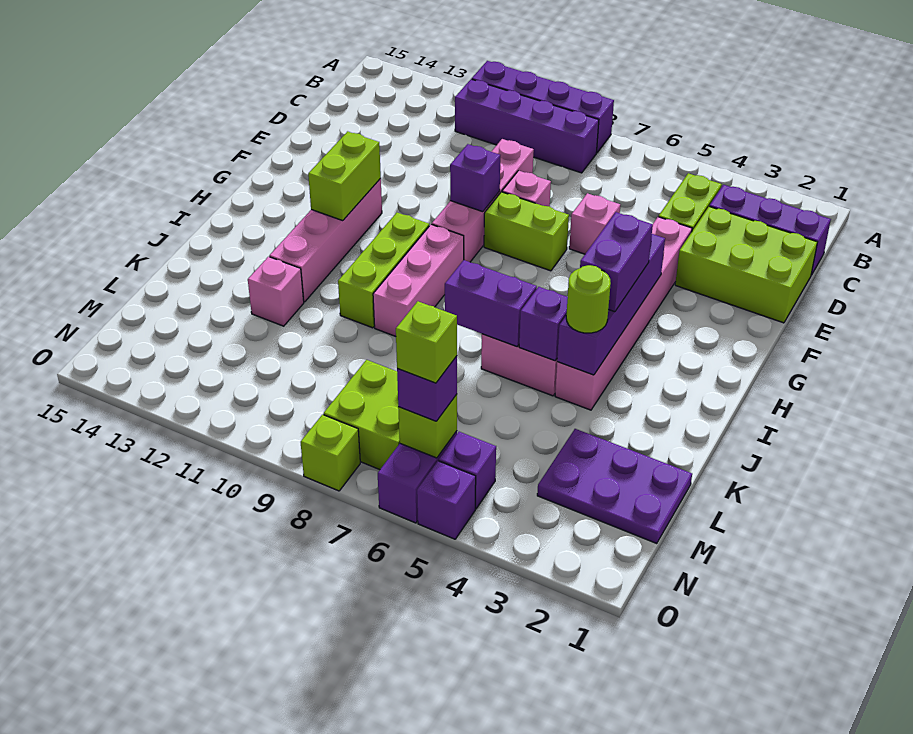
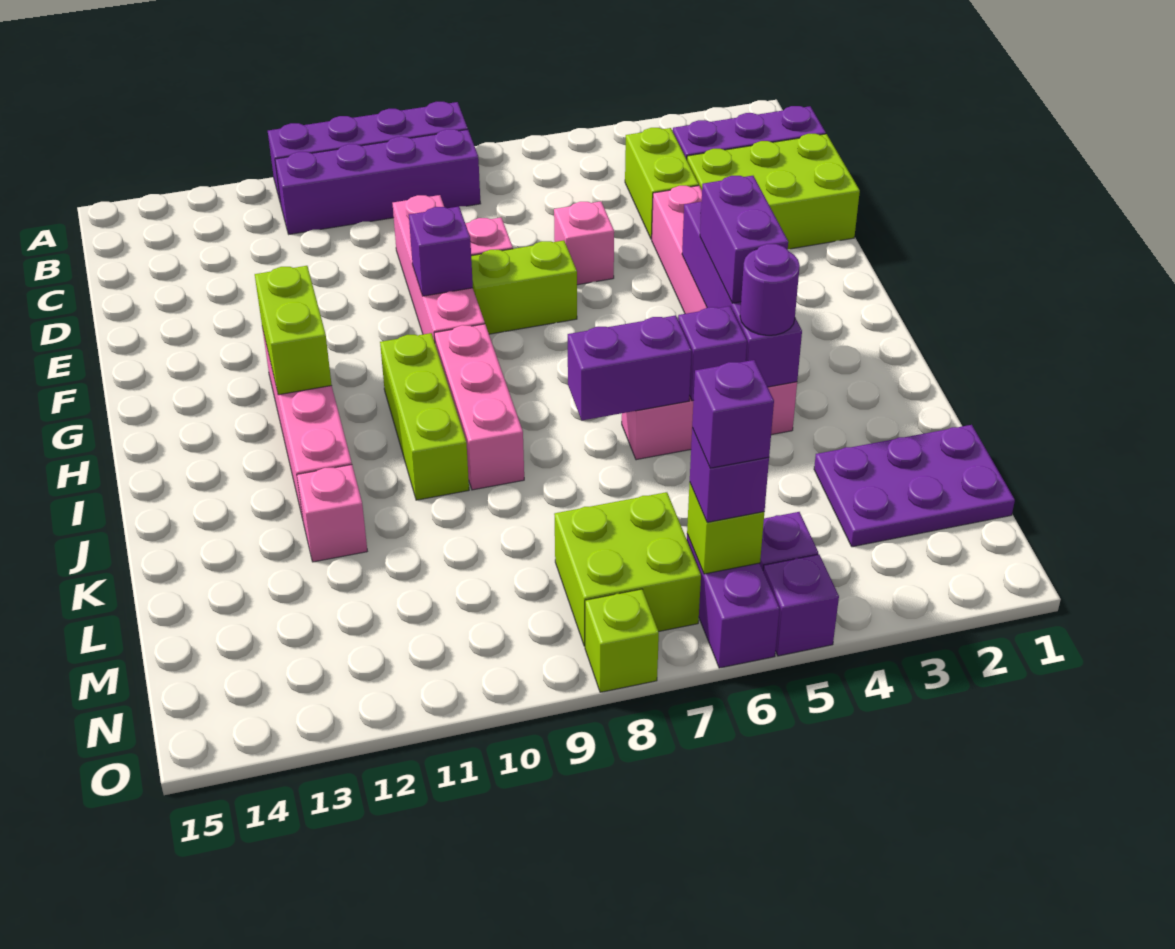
lime round brick J4 level 3 -> purple round brick J4 level 3
lime brick N6 level 4 -> purple brick N6 level 4

